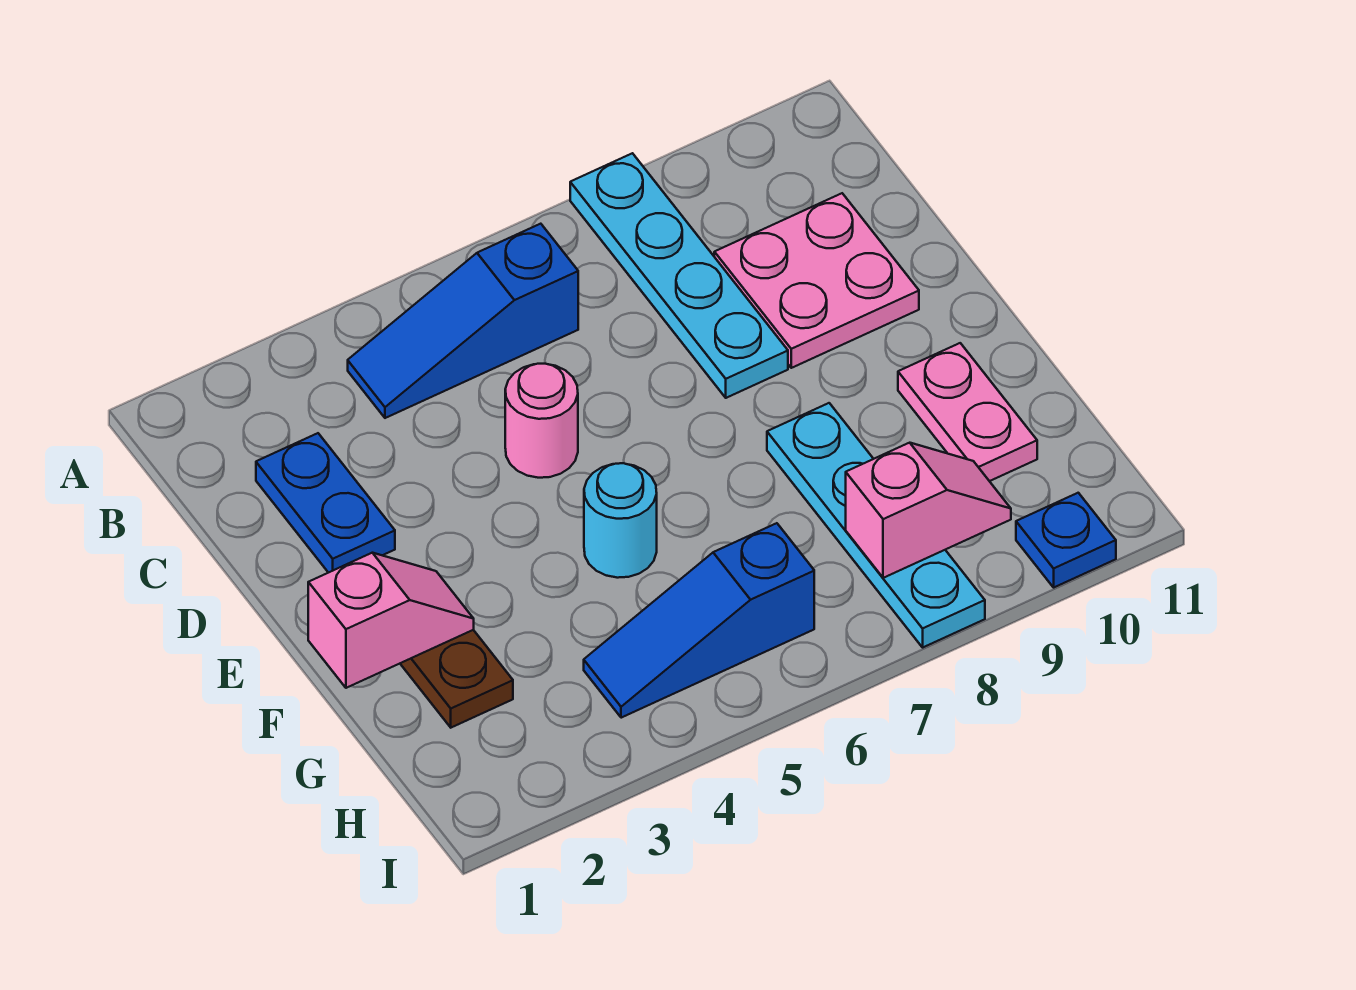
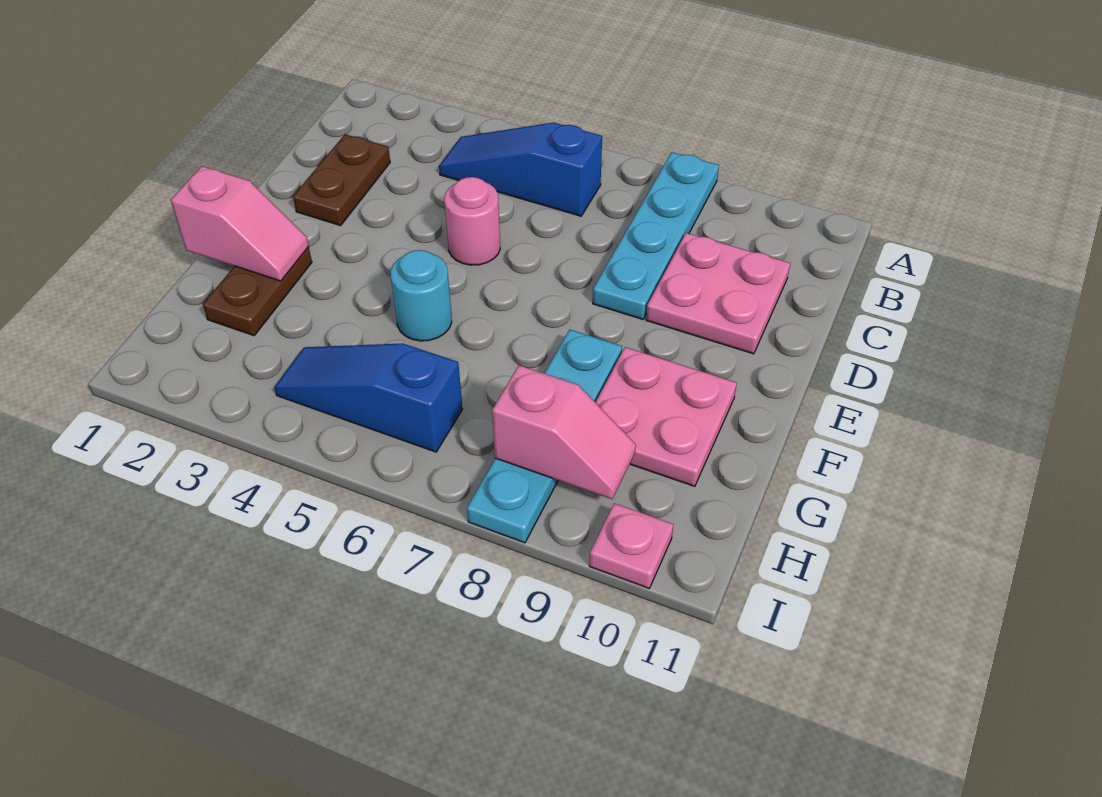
blue plate C2:D2 level 1 -> brown plate C2:D2 level 1
pink plate F10:G10 level 1 -> pink plate F9:G10 level 1
blue plate I10 level 1 -> pink plate I10 level 1

